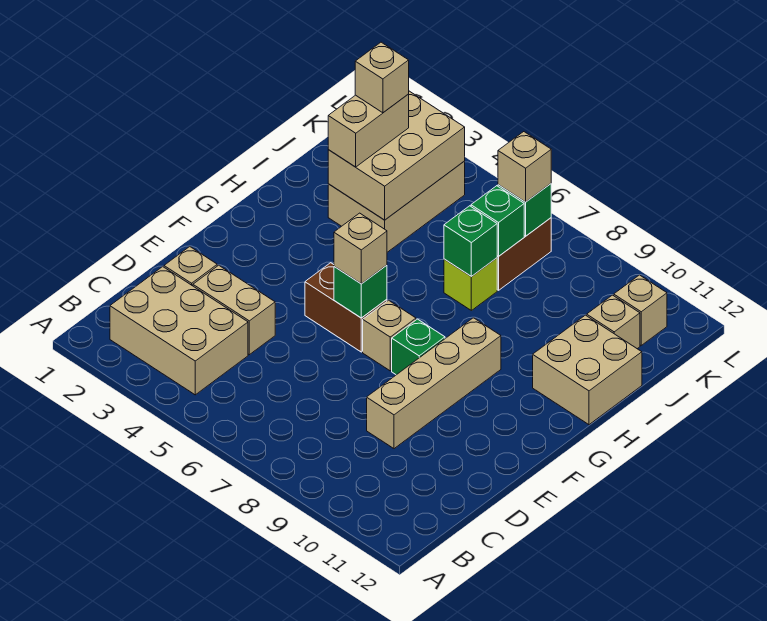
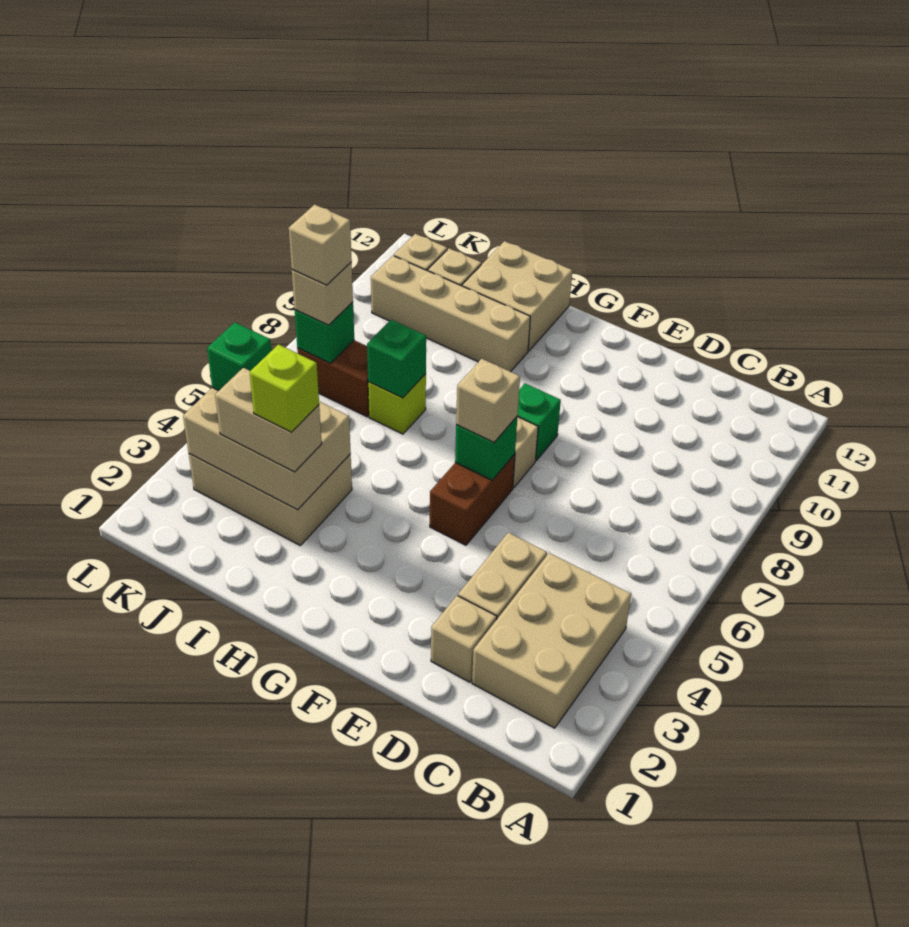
tan brick D9:G9 level 1 -> tan brick H10:K10 level 1
none -> lime brick I3 level 4
tan brick J3 level 4 -> tan brick K7 level 4
green brick J7 level 2 -> green brick K4 level 3

